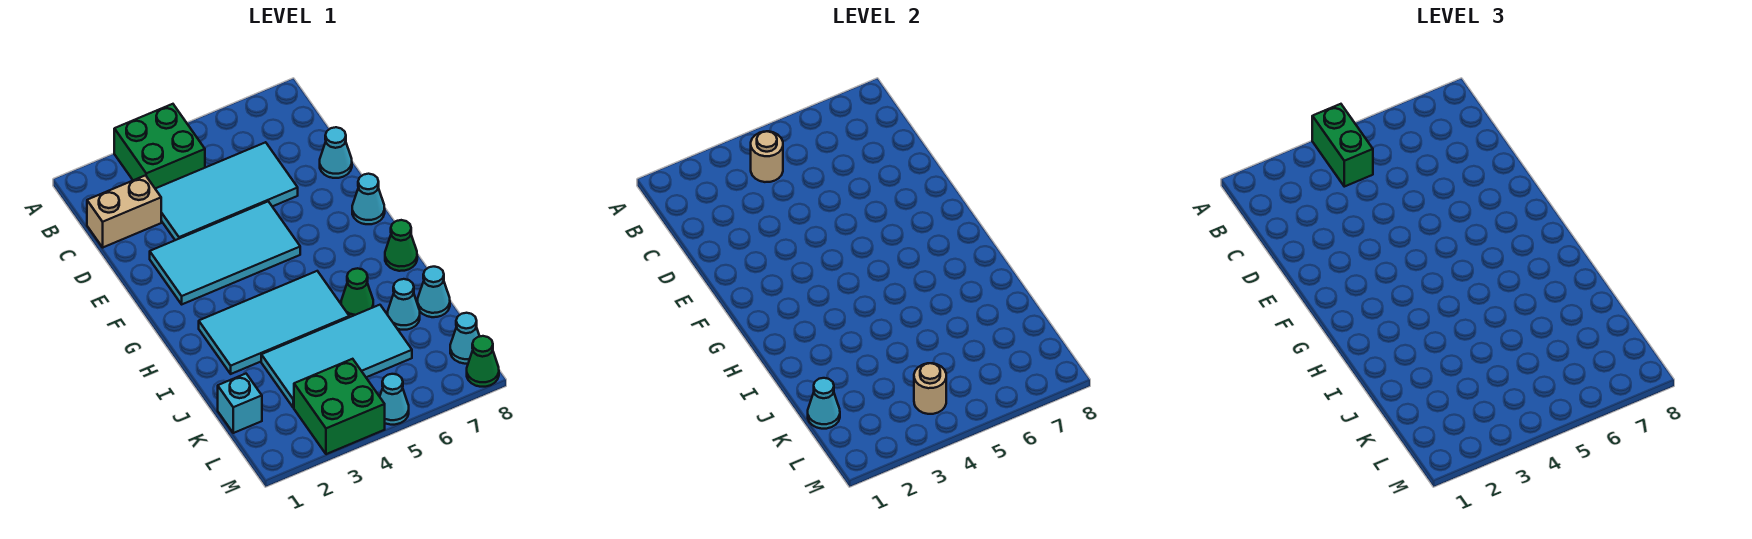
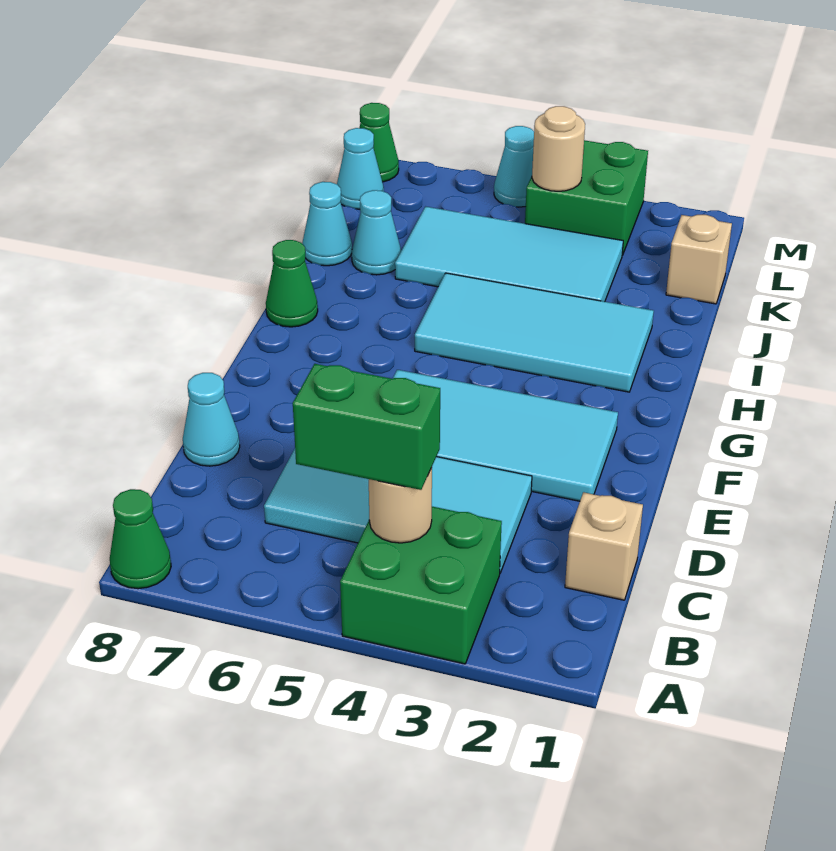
green brick A4:B4 level 3 -> green brick B4:B5 level 3
tan brick C1:C2 level 1 -> tan brick C1 level 1
cyan cone F8 level 1 -> none
green cone I6 level 1 -> green cone A8 level 1
cyan brick K1 level 1 -> tan brick K1 level 1
cyan cone K1 level 2 -> none

